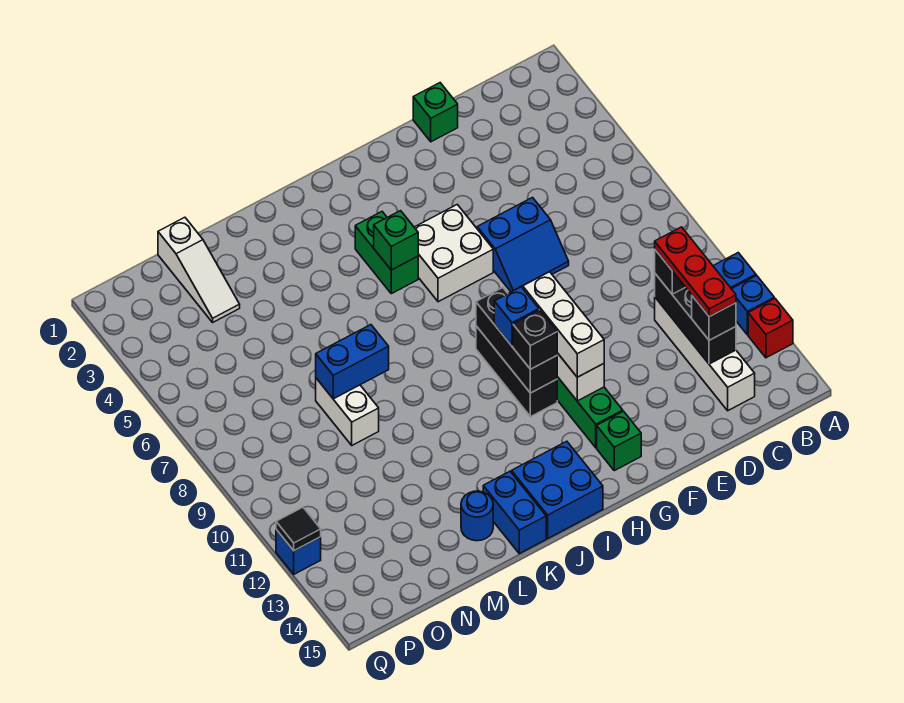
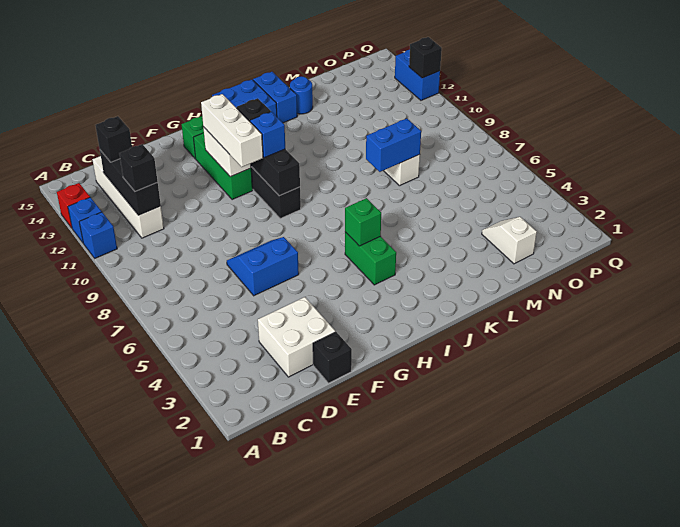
red plate C11:C13 level 4 -> none
green brick E1 level 1 -> black brick E1 level 1
white brick G5:H6 level 1 -> white brick D2:E3 level 1
white slope N1:N3 level 1 top 1 -> white slope N2:N3 level 1 top 2
blue brick Q12 level 1 -> blue brick Q12:Q13 level 1
black tile Q12 level 2 -> black brick Q12 level 2

